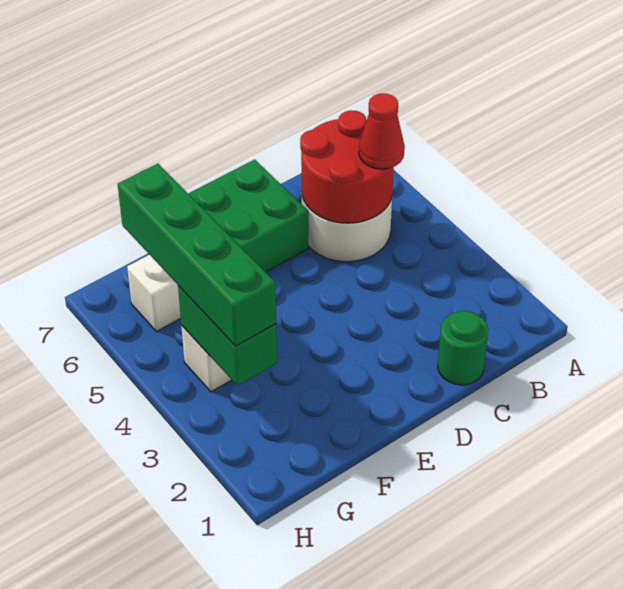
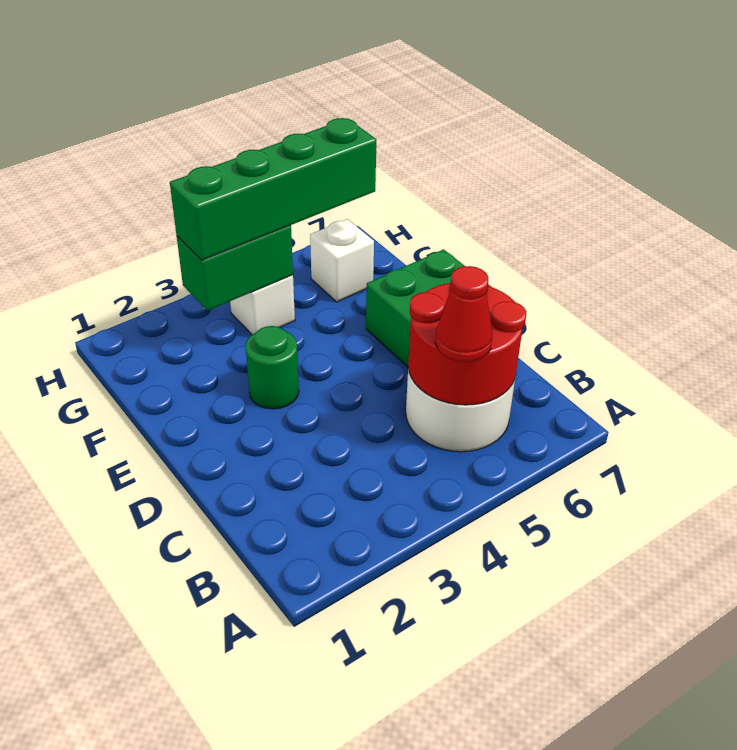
green round brick C1 level 1 -> green round brick E3 level 1

